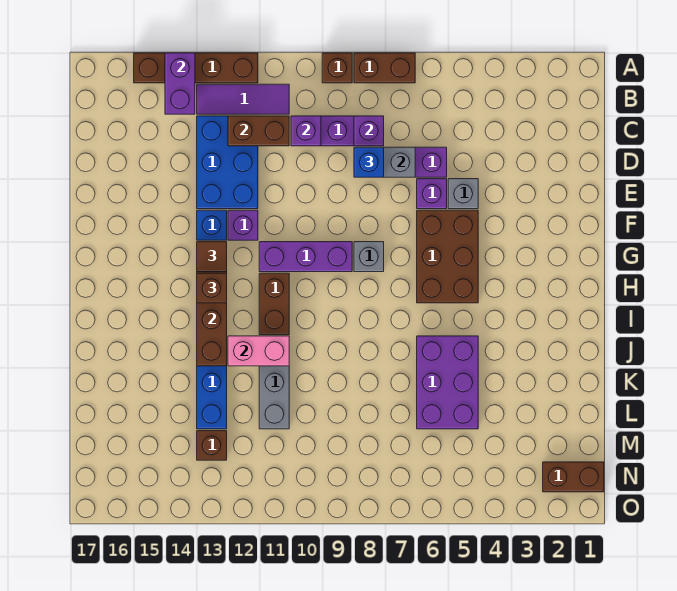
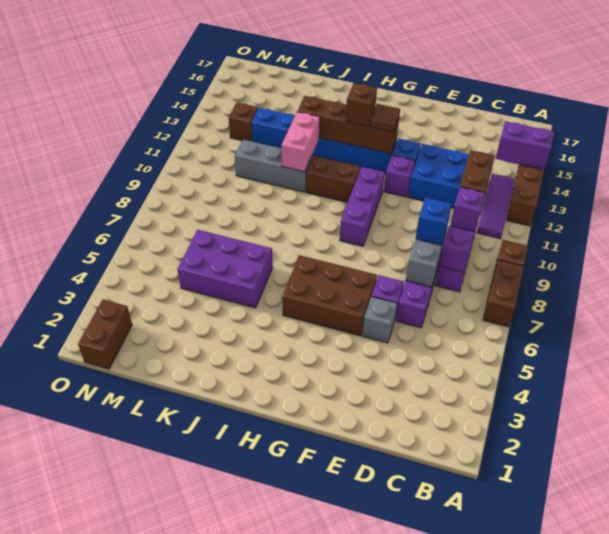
grey brick G8 level 1 -> none

